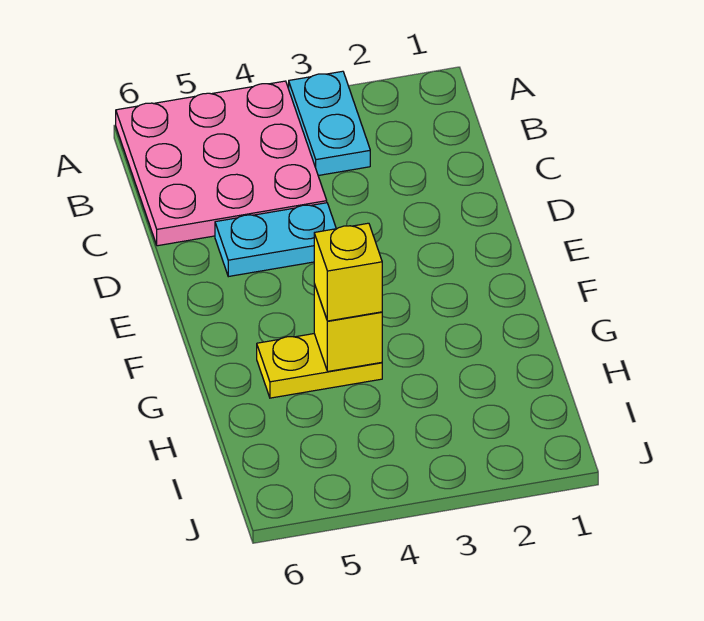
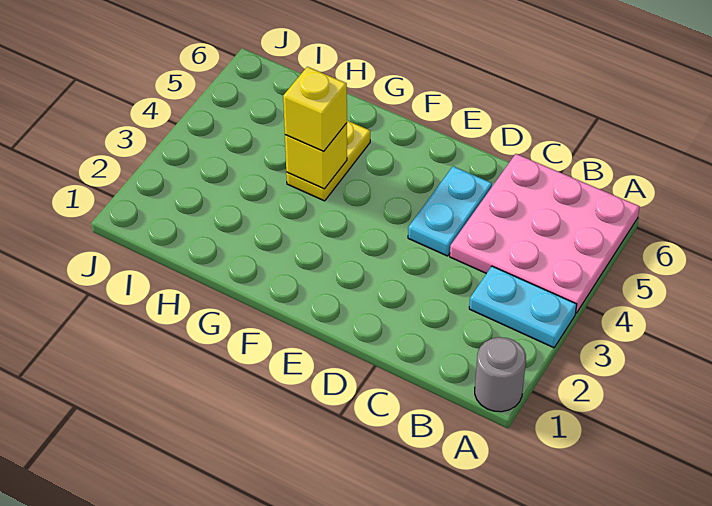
none -> grey round brick A1 level 1

